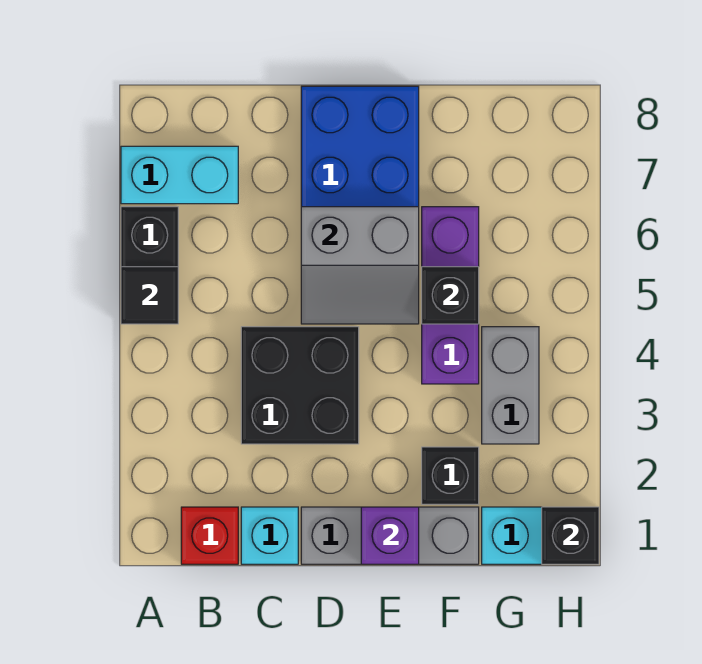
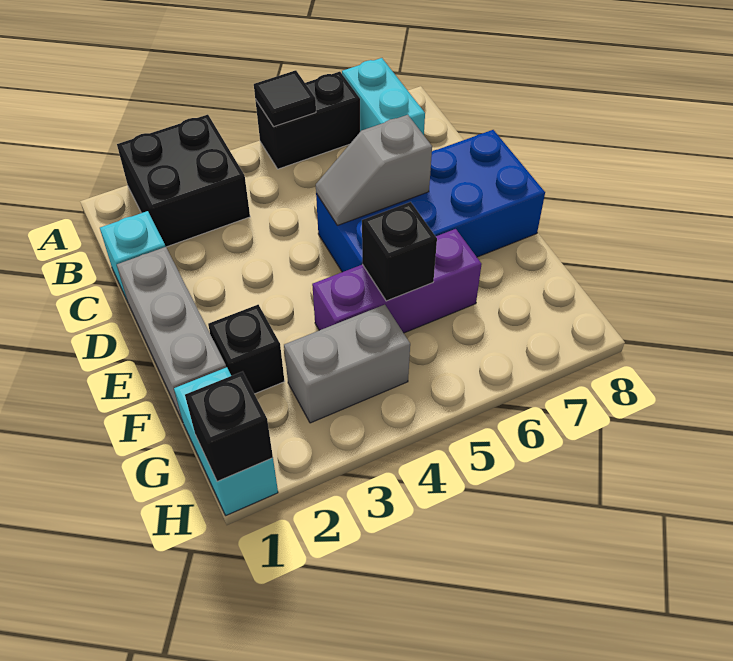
red brick B1 level 1 -> none
black brick C3:D4 level 1 -> black brick A2:B3 level 1
grey slope D5:E6 level 2 top 6 -> grey slope D5:D6 level 2 top 6
purple brick E1 level 2 -> none

